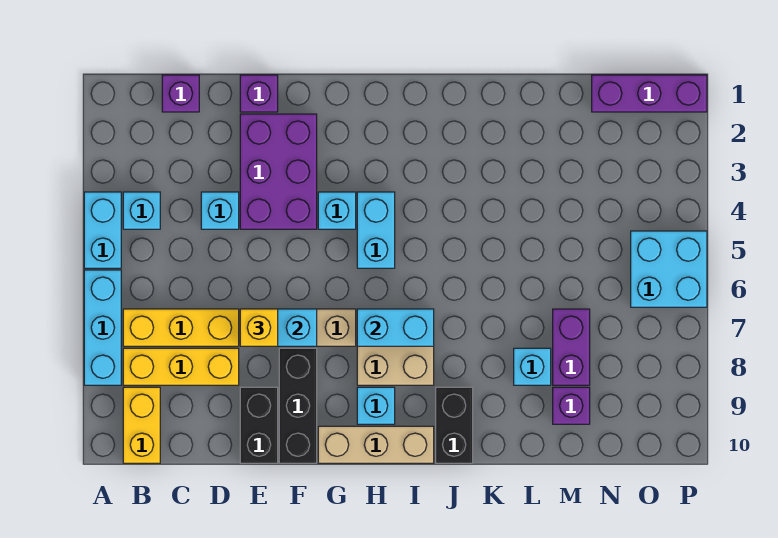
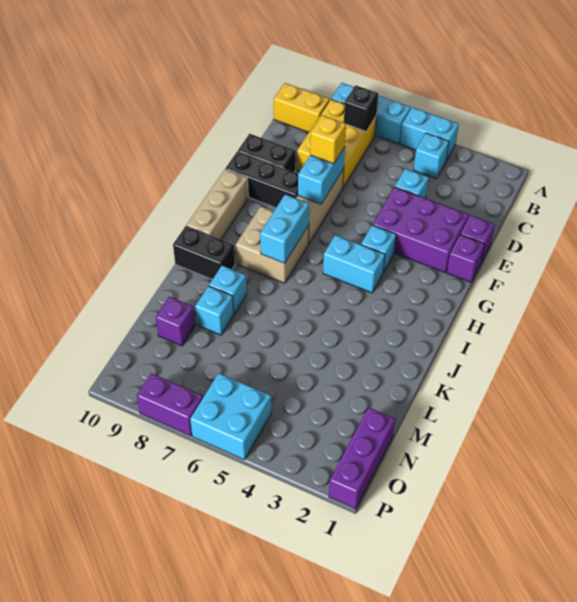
none -> black brick B7 level 2
purple brick C1 level 1 -> purple brick F1 level 1
cyan brick H9 level 1 -> cyan brick K8 level 1
purple brick M7:M8 level 1 -> purple brick P7:P8 level 1

